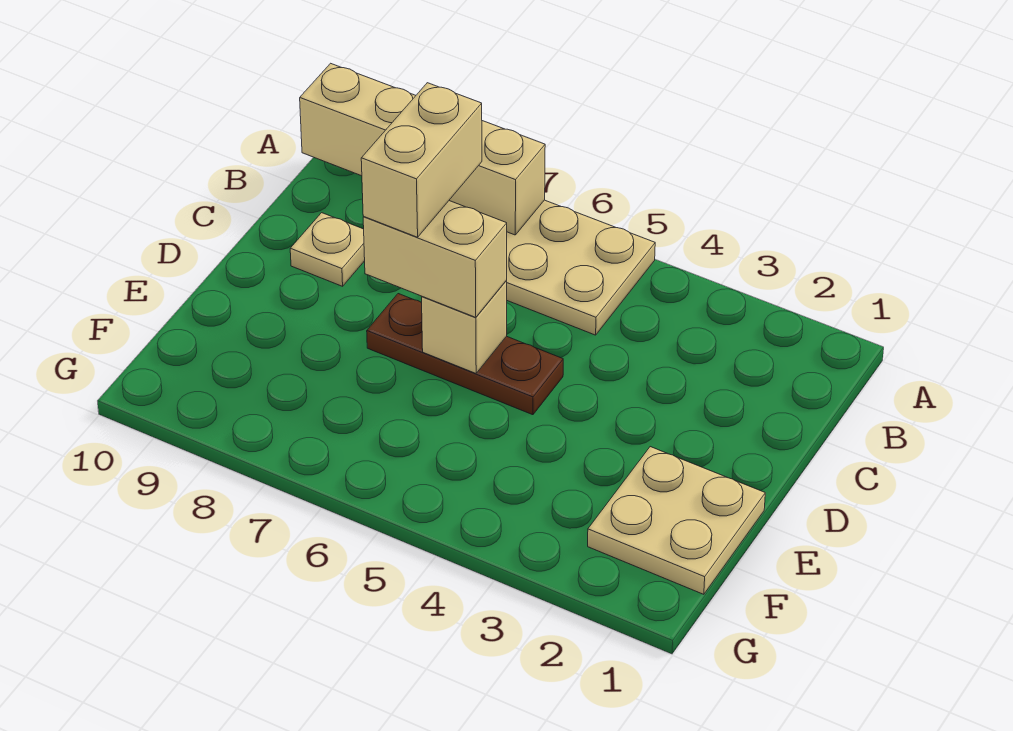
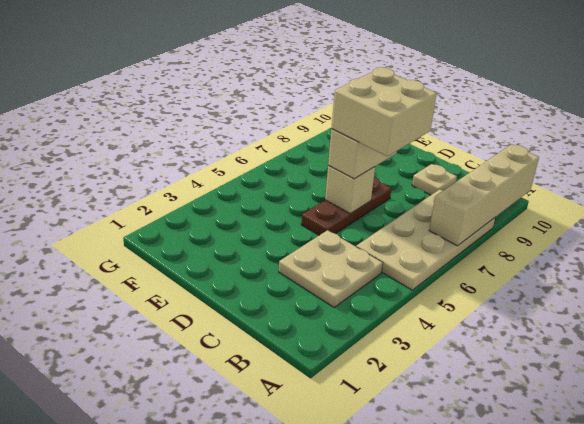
tan brick C7:D7 level 4 -> tan brick C6:D7 level 4
tan plate E1:F2 level 1 -> tan plate B3:C4 level 1

